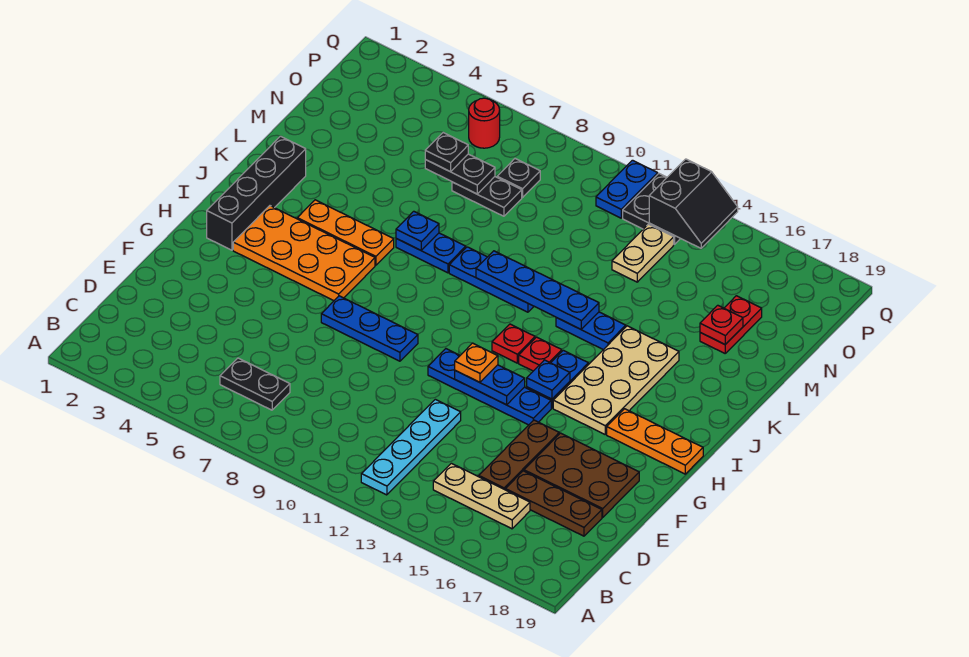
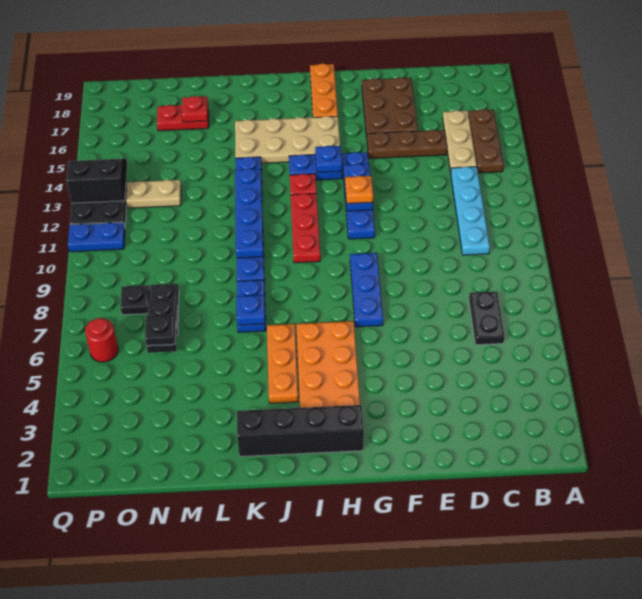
cyan plate B12:E12 level 1 -> cyan plate C10:C13 level 1
brown plate D16:D18 level 1 -> brown plate B14:B16 level 1
red plate I12 level 1 -> red plate I10:I12 level 1

